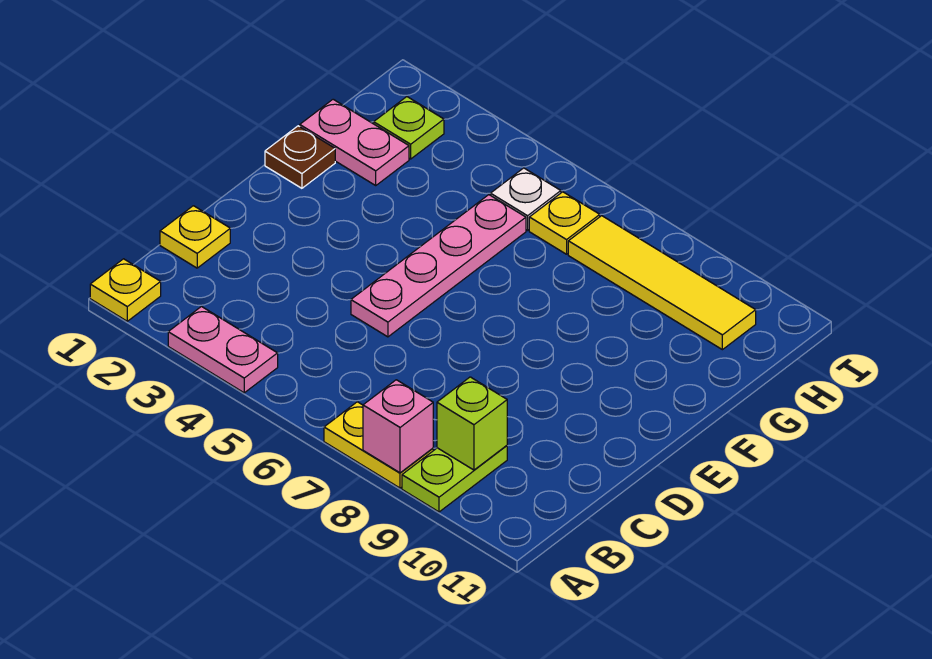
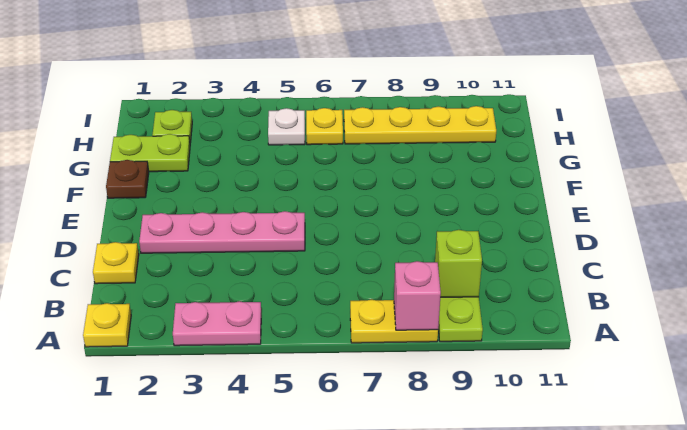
pink plate D5:G5 level 1 -> pink plate D2:D5 level 1
pink plate G1:G2 level 1 -> lime plate G1:G2 level 1
yellow tile H7:H10 level 1 -> yellow plate H7:H10 level 1

